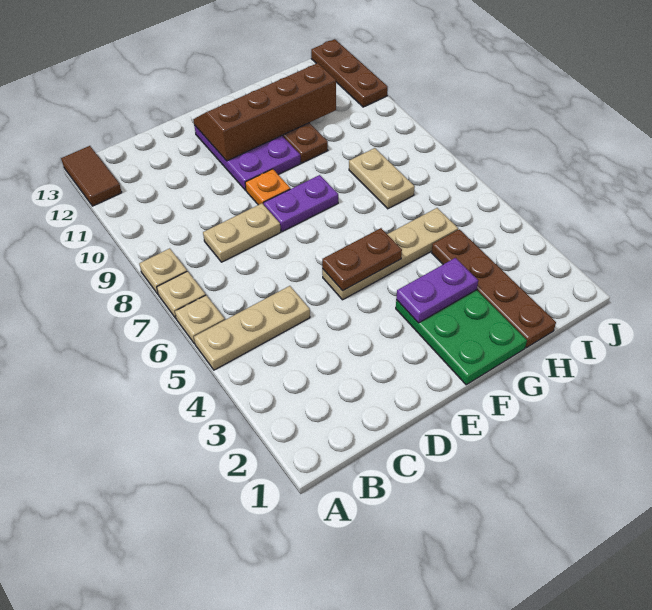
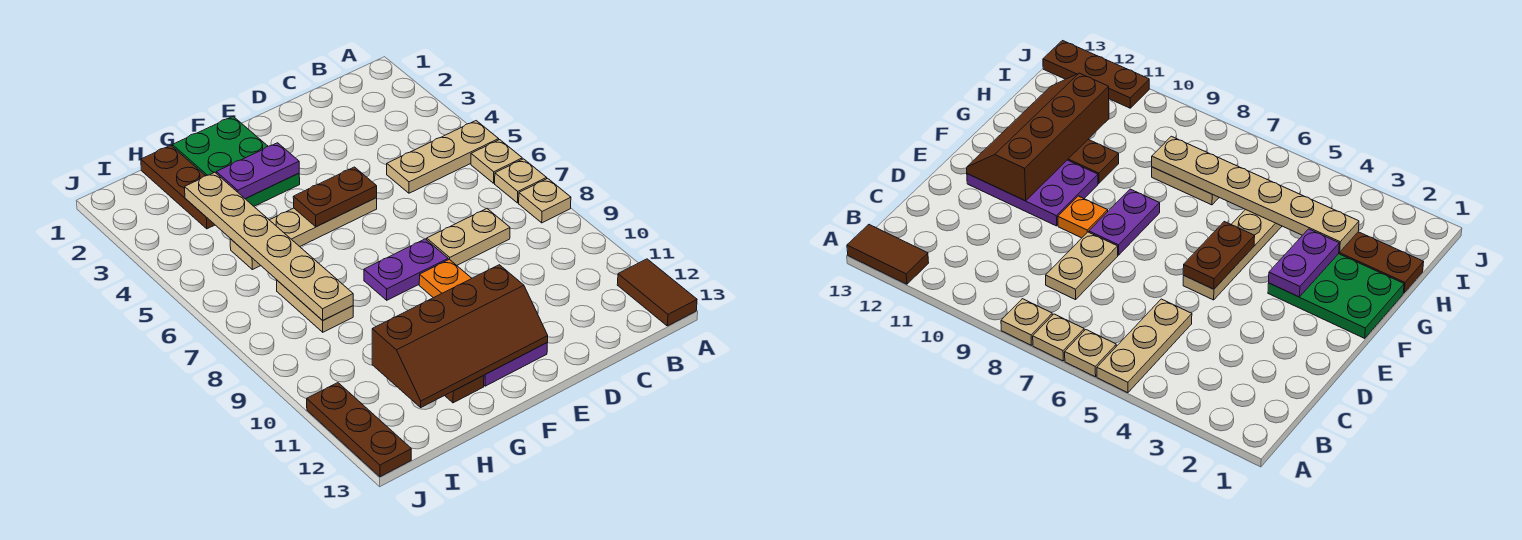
brown plate H1:H4 level 1 -> brown plate H1:H3 level 1
none -> tan plate H3:H8 level 2

